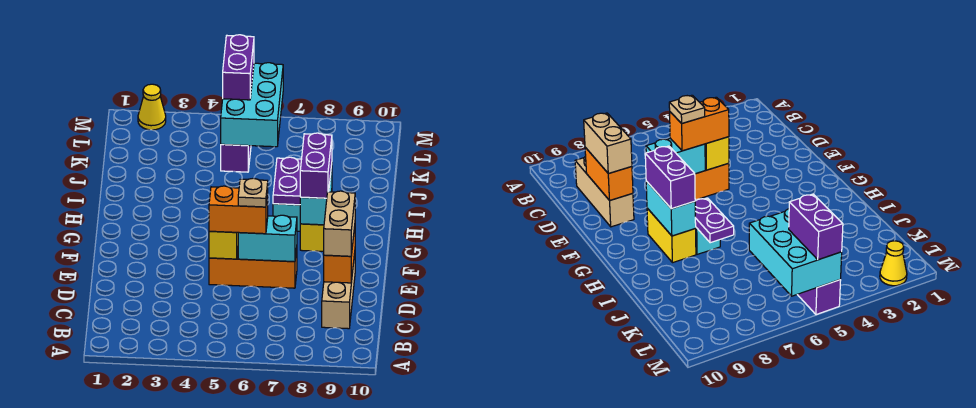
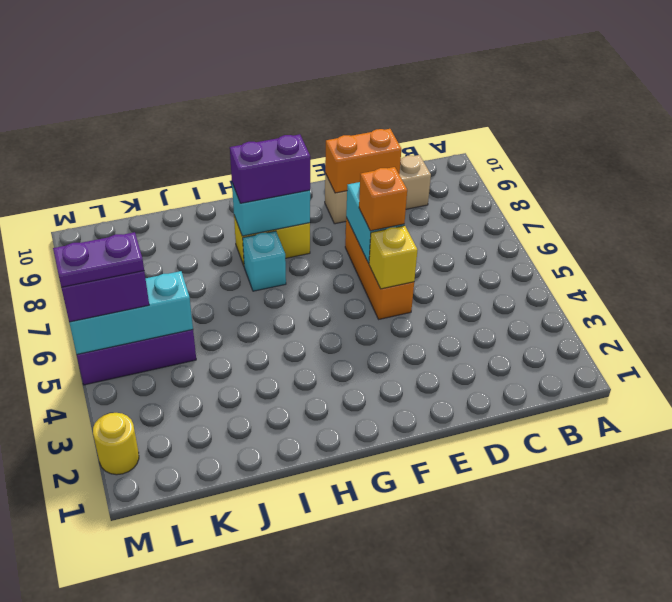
tan brick D9:E9 level 3 -> none
orange brick E5:E6 level 3 -> orange brick E6 level 3
tan plate E6 level 4 -> none
purple plate H7:I7 level 2 -> purple plate L5:M5 level 4
cyan brick K5:M6 level 2 -> cyan brick K5:M5 level 2
yellow cone M2 level 1 -> yellow round brick M2 level 1

